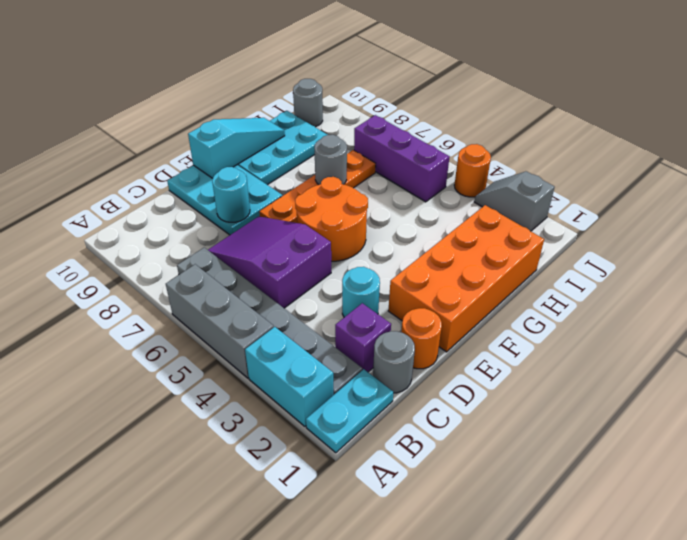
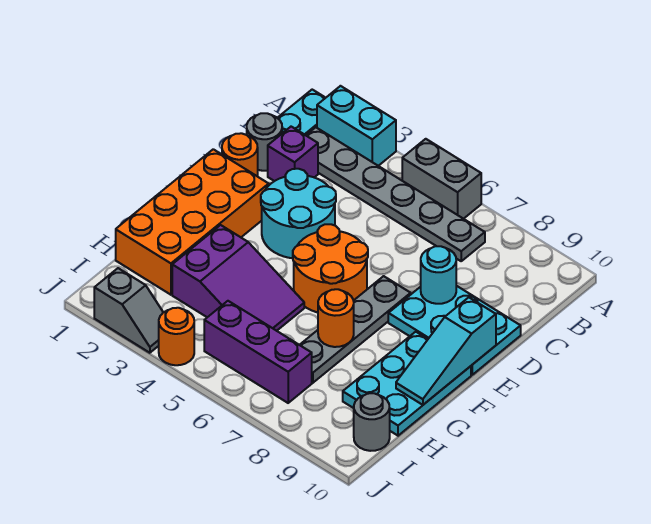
grey brick A4:A6 level 1 -> grey brick A5:A6 level 1
purple slope C5:D7 level 1 top 5 -> purple slope G3:H5 level 1 top 3
cyan round brick D3 level 1 -> cyan round brick D3:E4 level 1
orange plate E7:H7 level 1 -> grey plate E7:H7 level 1
grey round brick G7 level 2 -> orange round brick G7 level 2

